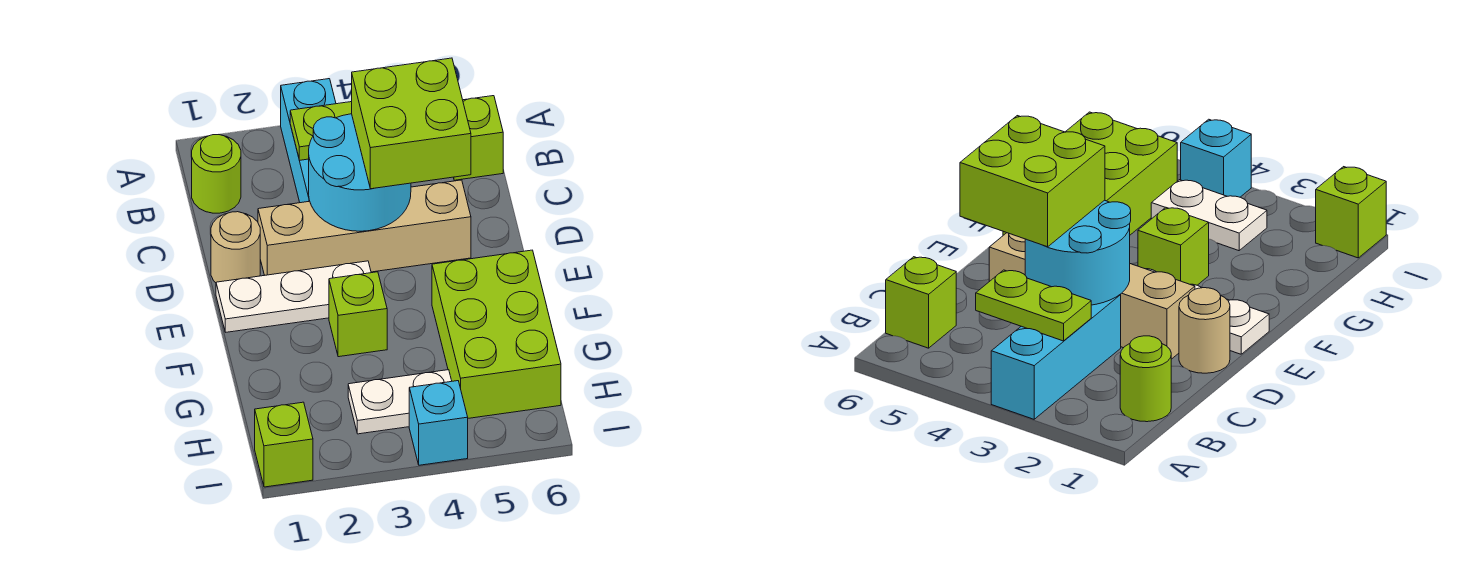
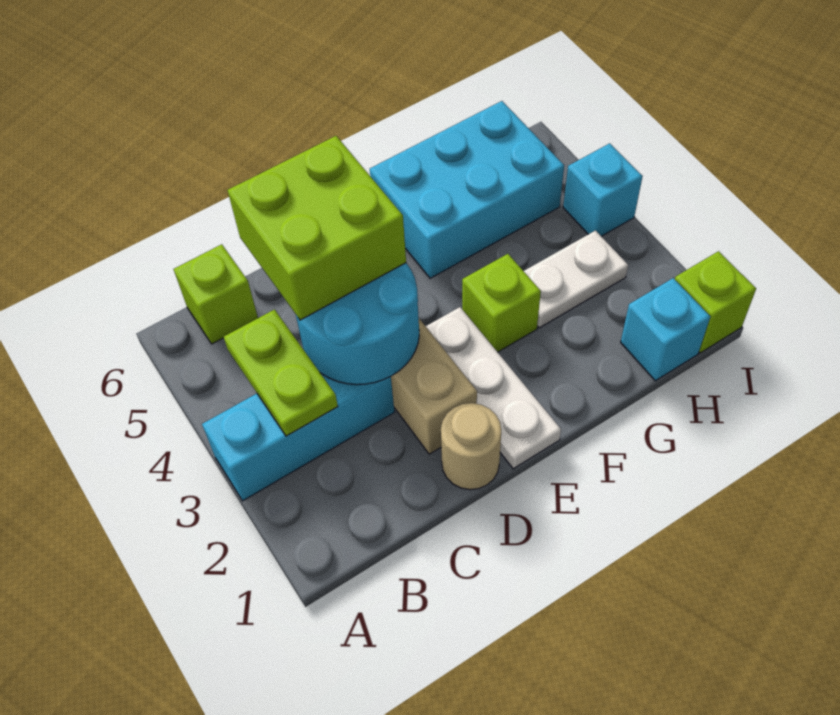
lime round brick B1 level 1 -> none
lime brick F5:H6 level 1 -> cyan brick F5:H6 level 1
none -> cyan brick H1 level 1
white plate H3:H4 level 1 -> white plate G3:H3 level 1

